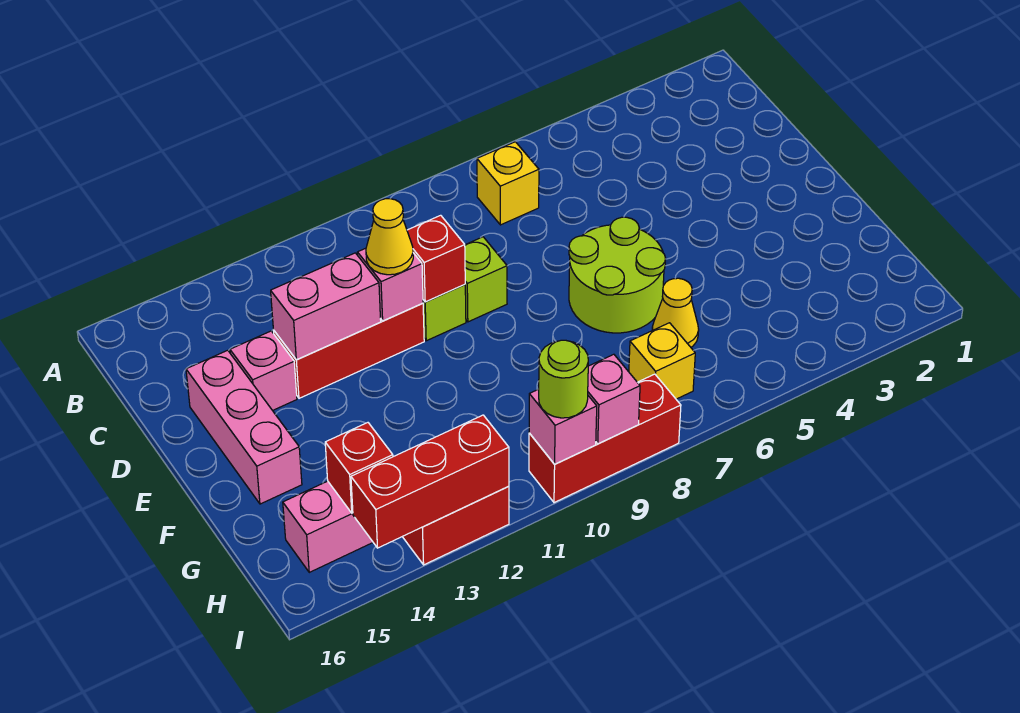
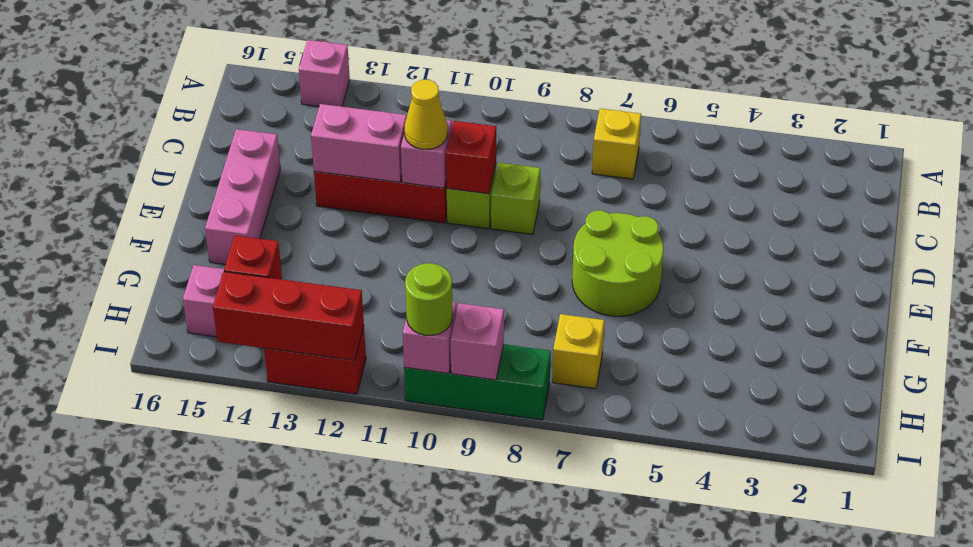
pink brick D14 level 1 -> pink brick A14 level 1
yellow cone G6 level 1 -> none
red brick I8:I10 level 1 -> green brick I8:I10 level 1

